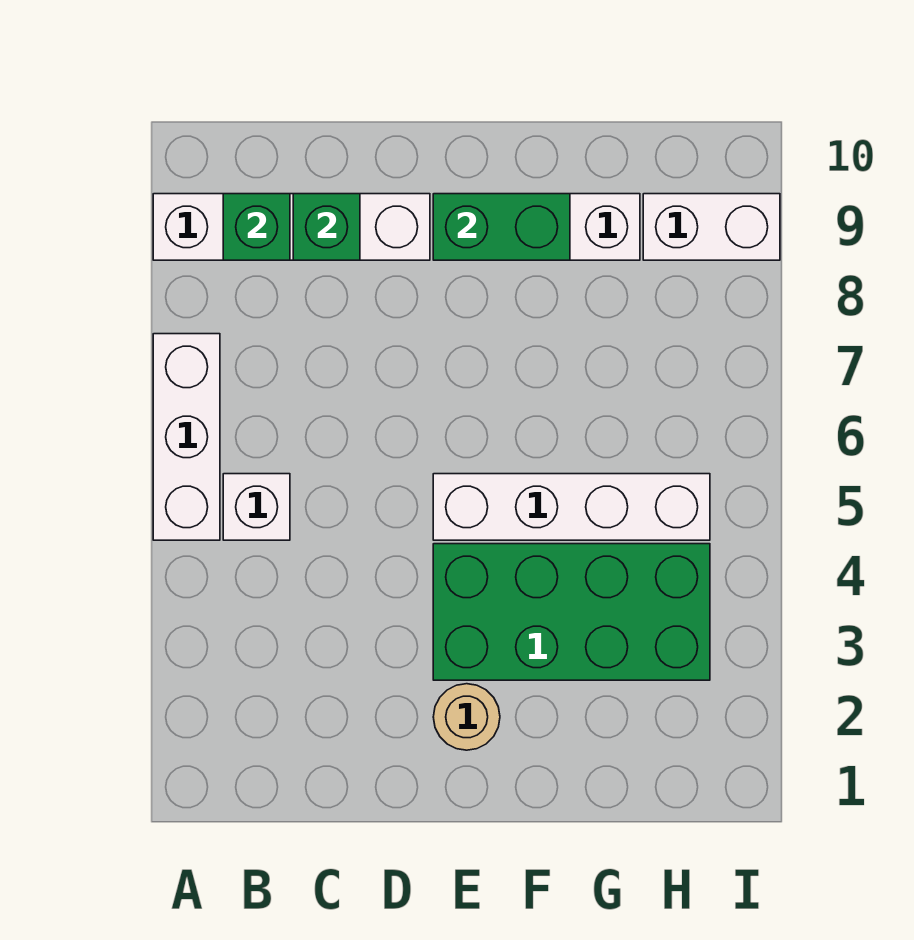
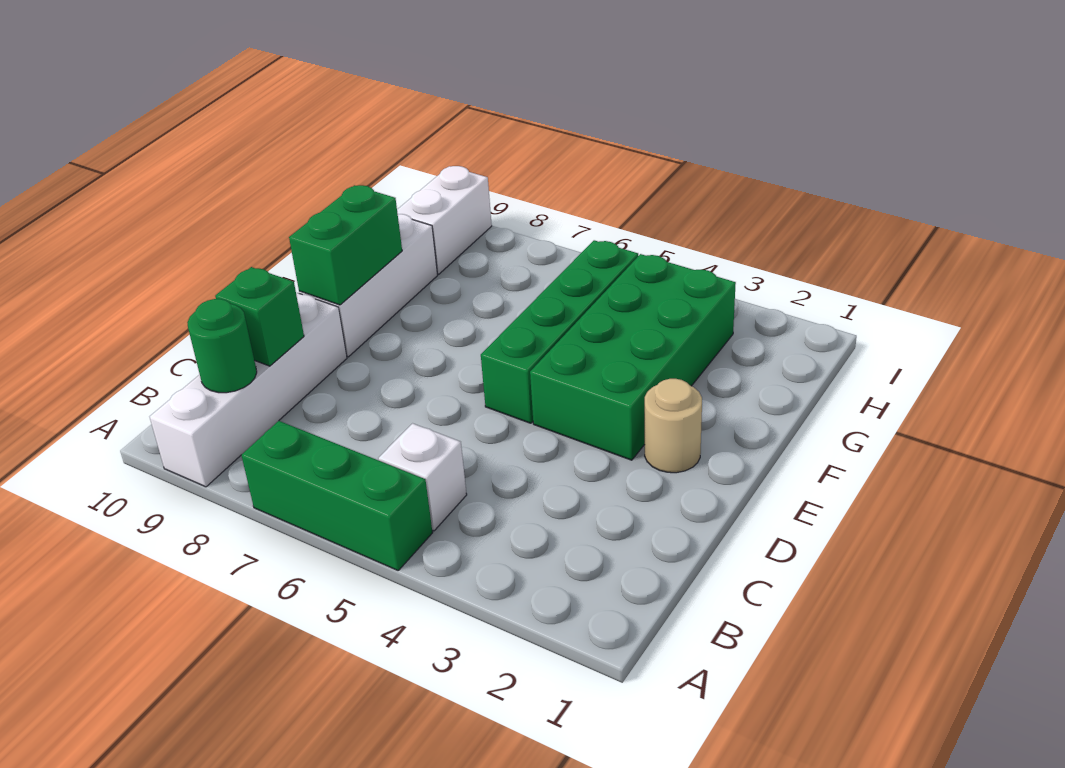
white brick A5:A7 level 1 -> green brick A5:A7 level 1
green brick B9 level 2 -> green round brick B9 level 2
white brick E5:H5 level 1 -> green brick E5:H5 level 1

